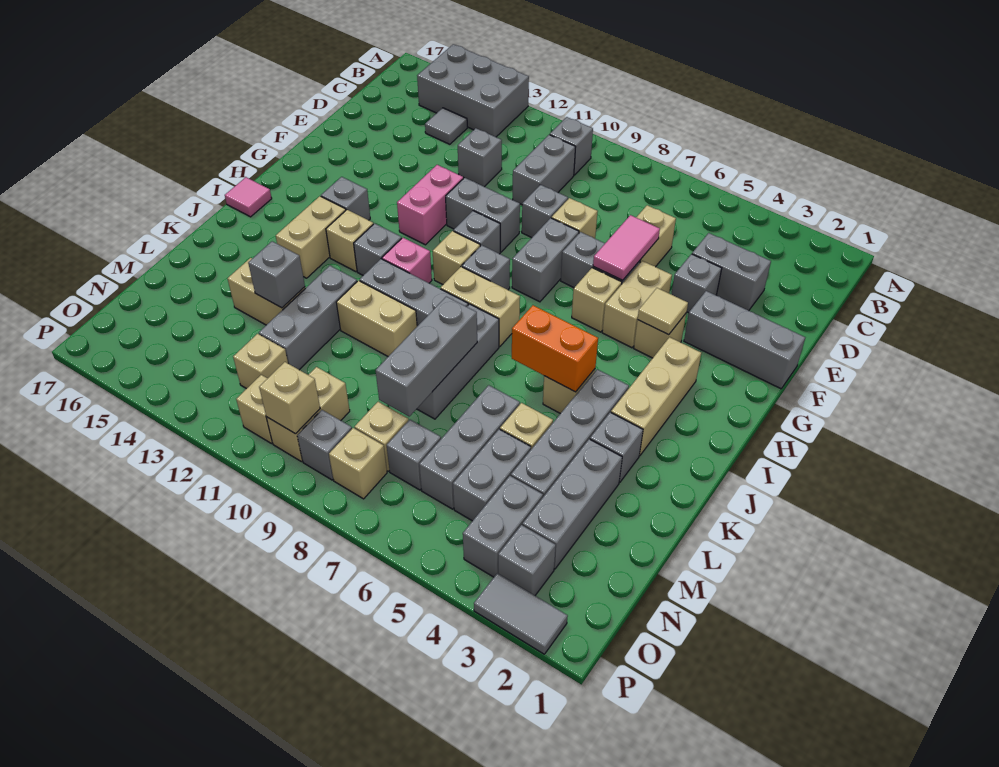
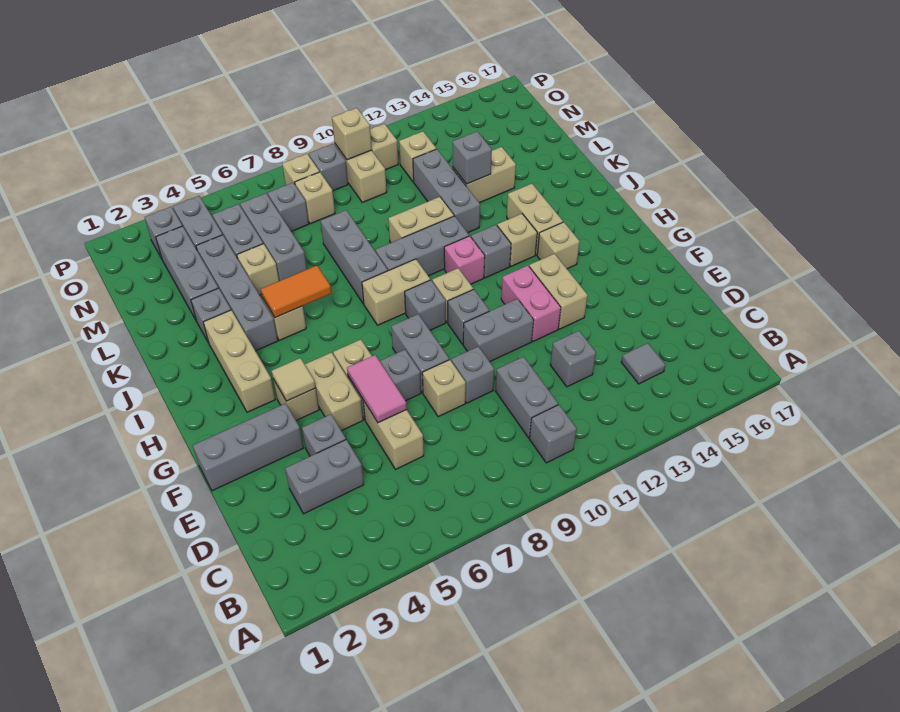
grey brick A13:B15 level 1 -> none
none -> tan brick F13:G13 level 1
grey brick H14 level 1 -> tan brick H14 level 1
pink tile I17 level 1 -> none
orange brick J5:J6 level 2 -> orange tile J5:J6 level 2
grey brick K8:M8 level 2 -> none
grey tile P2:P3 level 1 -> none

